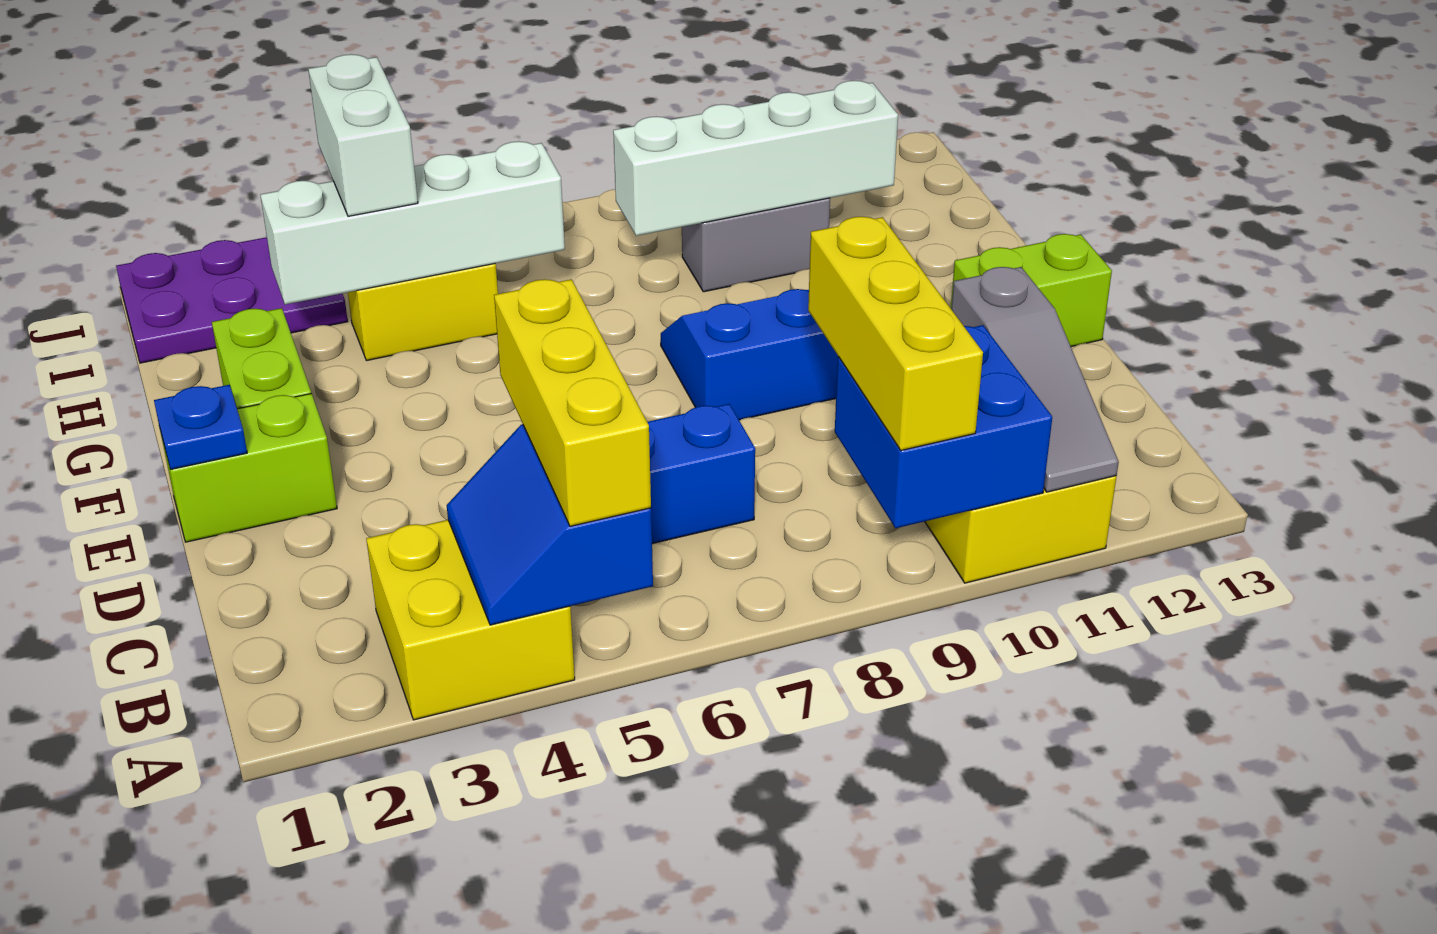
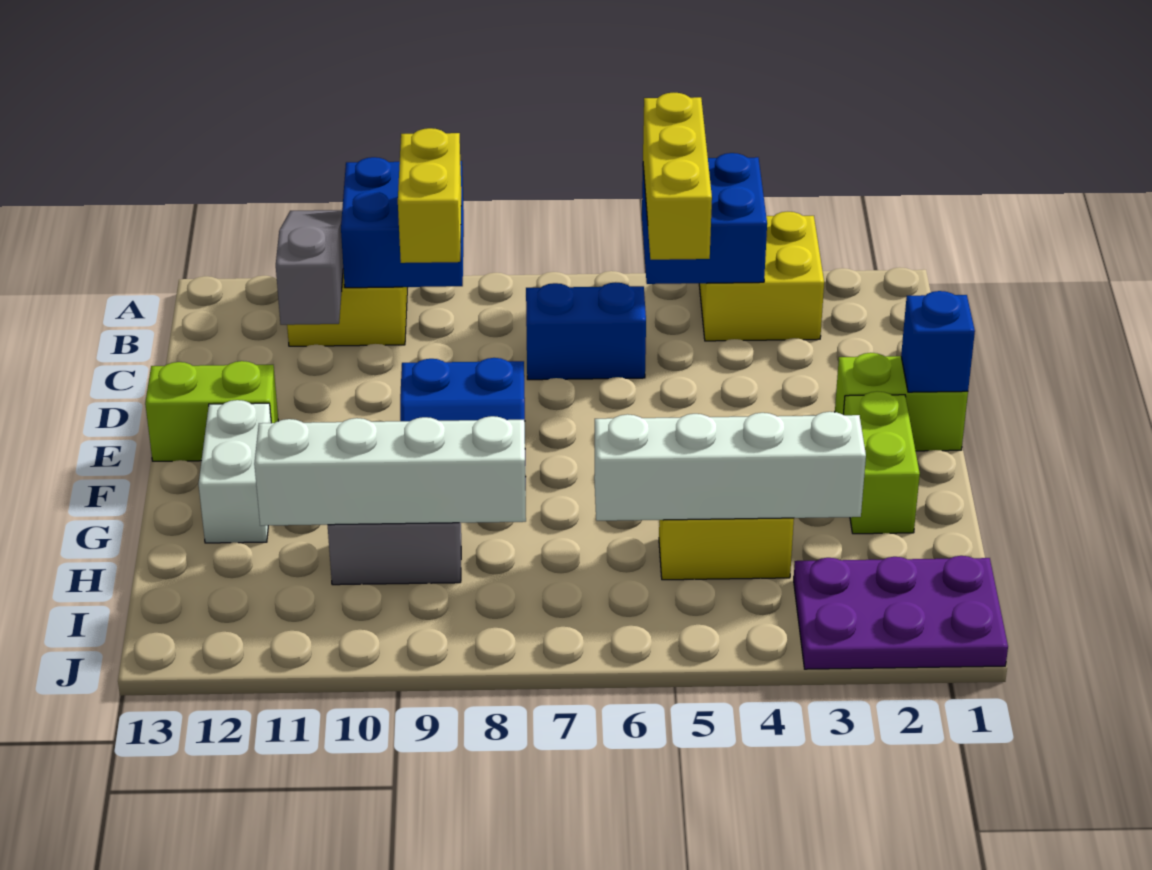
blue slope A4:B5 level 2 top 5 -> blue brick A4:B5 level 2
yellow brick A9:C9 level 3 -> yellow brick B9:C9 level 3
blue plate E1 level 2 -> blue brick E1 level 2
white brick H4:I4 level 3 -> white brick F12:G12 level 1

